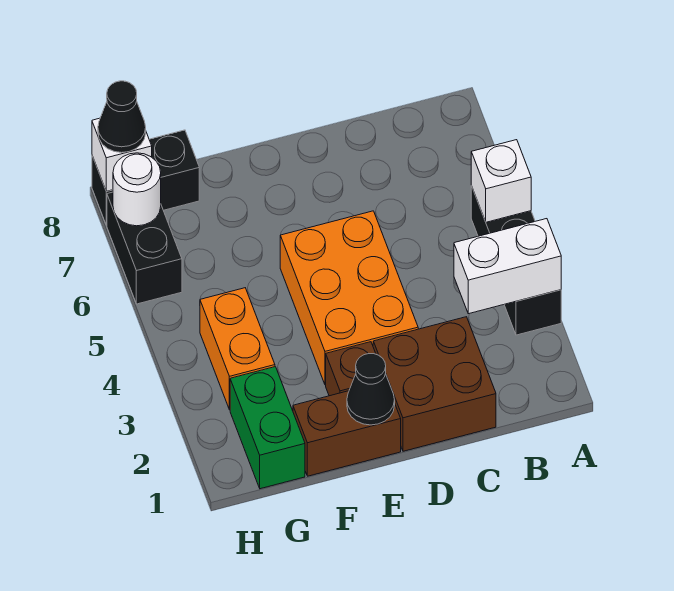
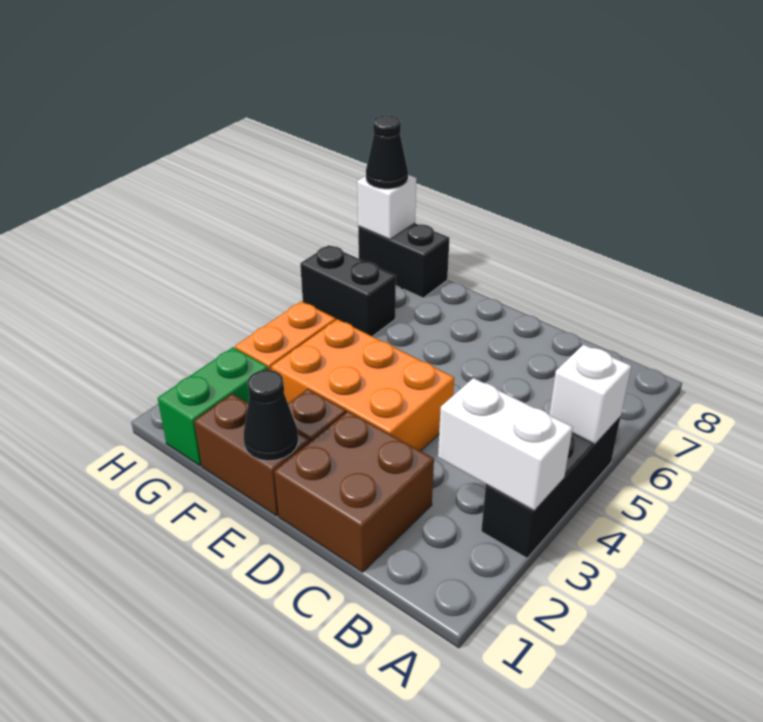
orange brick D3:E5 level 1 -> orange brick D3:F4 level 1
black brick H6:H7 level 1 -> black brick G6:H6 level 1
white round brick H7 level 2 -> none

